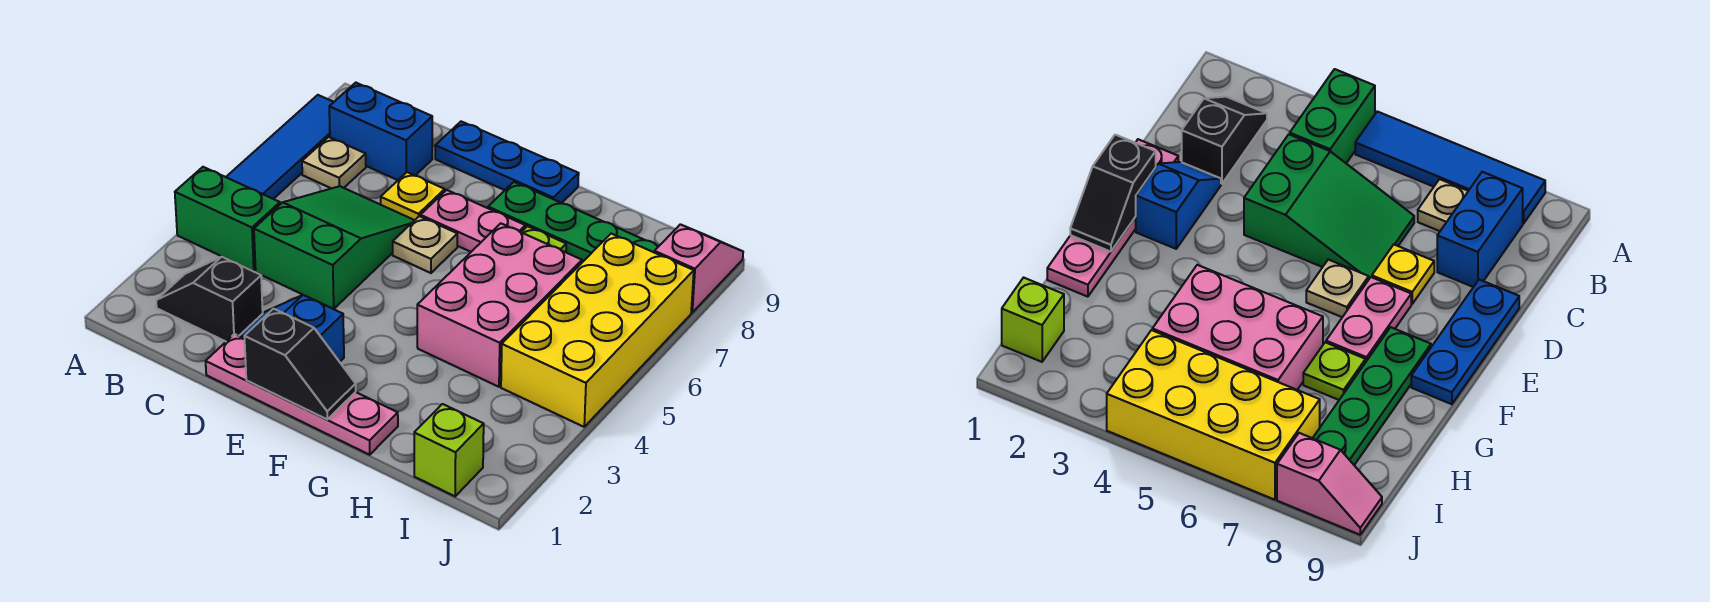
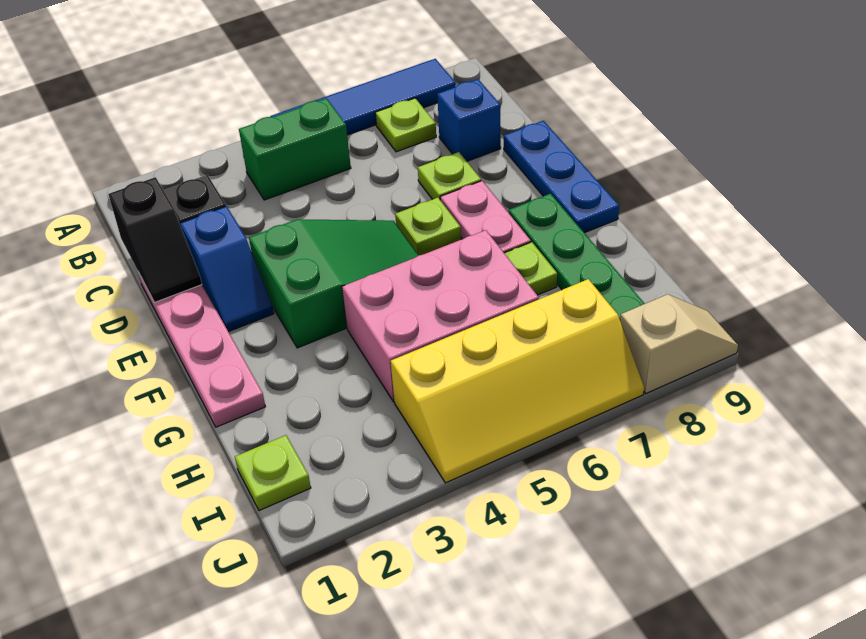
green brick A4:B4 level 1 -> green brick B4:B5 level 1
tan plate B7 level 1 -> lime plate B7 level 1
blue brick B8:C8 level 1 -> blue brick C8 level 1
green slope C4:D6 level 1 top 4 -> green slope E3:F5 level 1 top 3
blue slope D2:E2 level 1 top E -> blue slope D2:E2 level 1 top D
yellow plate D7 level 1 -> lime plate D7 level 1
black slope E1:F1 level 2 top E -> black slope C1:D1 level 2 top C
tan plate E6 level 1 -> lime plate E6 level 1
lime brick I1 level 1 -> lime plate I1 level 1
yellow brick I4:J7 level 1 -> yellow slope I4:J7 level 1 top I
pink slope J8:J9 level 1 top 8 -> tan slope J8:J9 level 1 top 8

